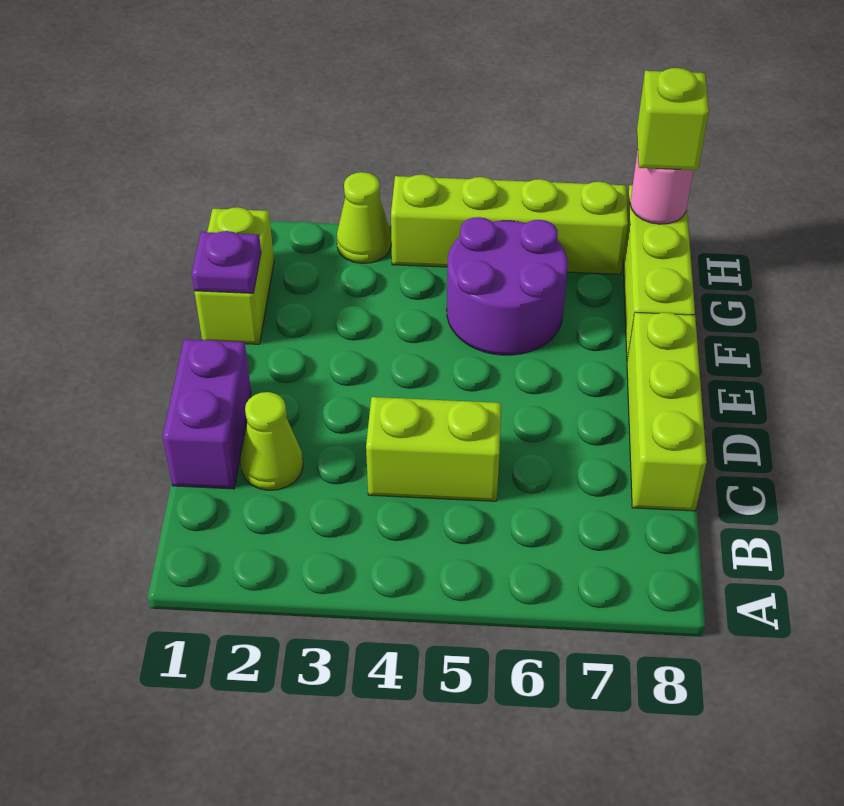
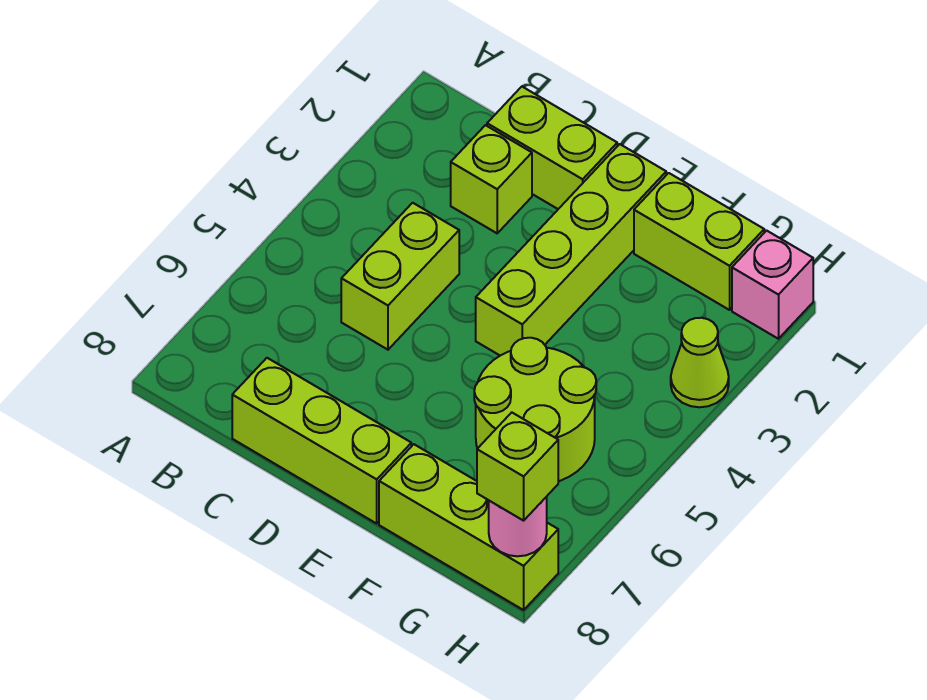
purple brick C1:D1 level 1 -> lime brick C1:D1 level 1
lime cone C2 level 1 -> lime brick C2 level 1
purple plate F1 level 2 -> none
purple round brick F5:G6 level 1 -> lime round brick F5:G6 level 1
none -> pink brick H1 level 1
lime brick H4:H7 level 1 -> lime brick E1:E4 level 1

